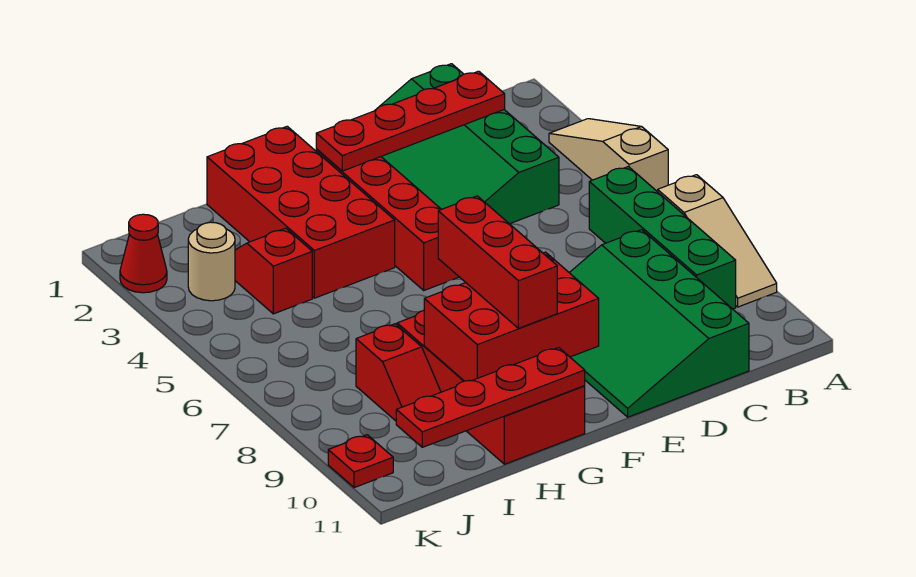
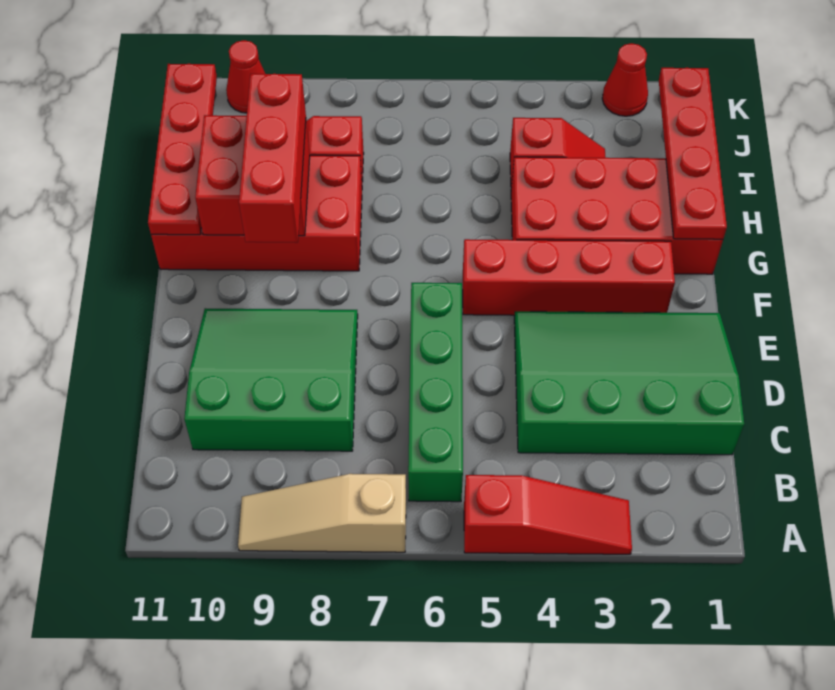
tan slope A3:A5 level 1 top 5 -> red slope A3:A5 level 1 top 5
green brick B6:B9 level 1 -> green brick B6:E6 level 1
red plate C2:F2 level 2 -> red plate G1:J1 level 2
green slope C8:E11 level 1 top C -> green slope C8:E10 level 1 top C
red brick F9:H10 level 2 -> red brick G9:H10 level 2
red brick G8:G10 level 3 -> red brick F9:H9 level 3
tan round brick J3 level 1 -> none
red plate K10 level 1 -> red cone K10 level 1

